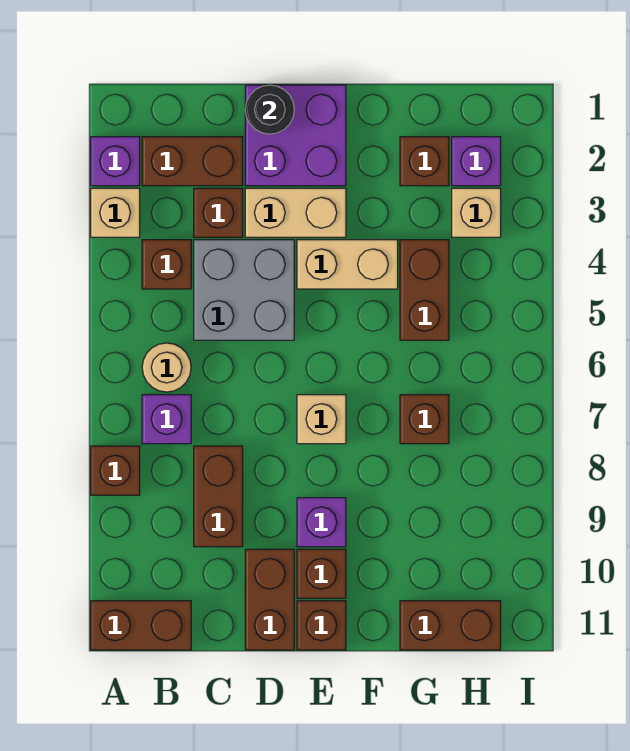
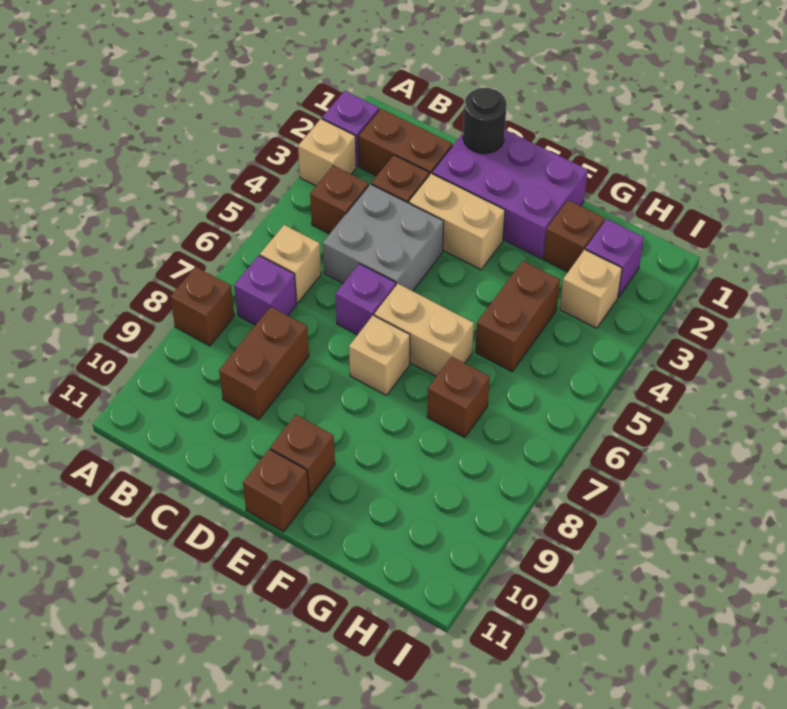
brown brick A11:B11 level 1 -> none
tan round brick B6 level 1 -> tan brick B6 level 1
purple brick D1:E2 level 1 -> purple brick D1:F2 level 1
brown brick D10:D11 level 1 -> none
tan brick E4:F4 level 1 -> tan brick E6:F6 level 1
purple brick E9 level 1 -> purple brick D6 level 1
brown brick G11:H11 level 1 -> none

